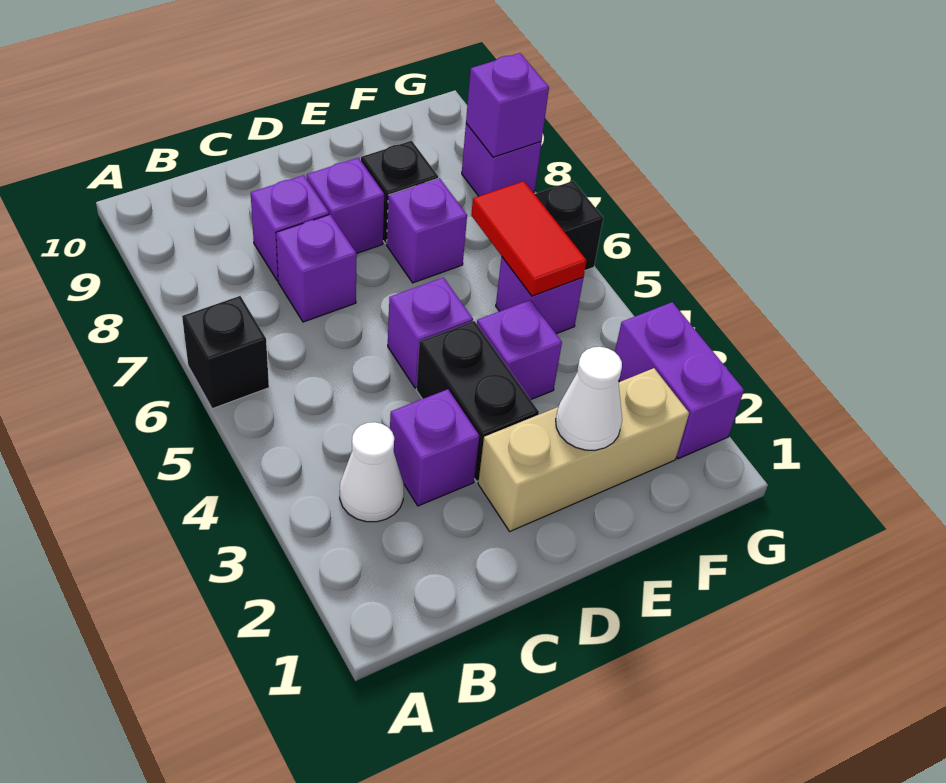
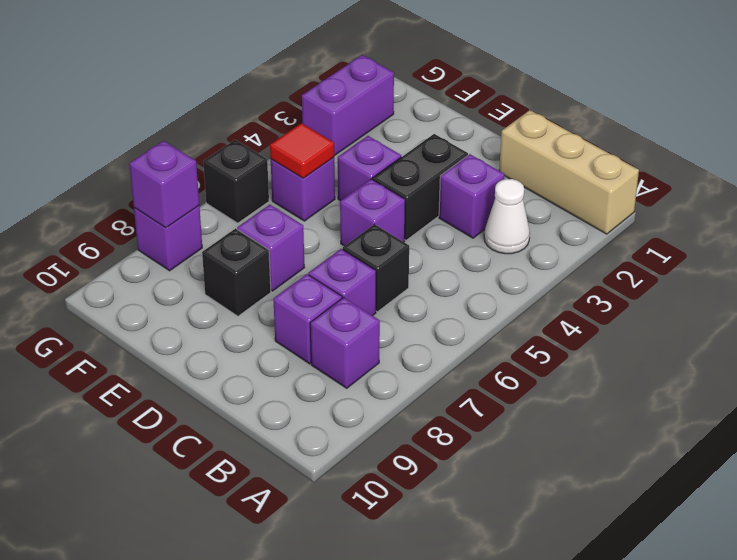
black brick A6 level 1 -> black brick C6 level 1
tan brick D2:F2 level 1 -> tan brick A1:C1 level 1
purple brick D8 level 1 -> purple brick B8 level 1
white cone E2 level 2 -> none
red tile F5:F6 level 2 -> red tile F5 level 2

